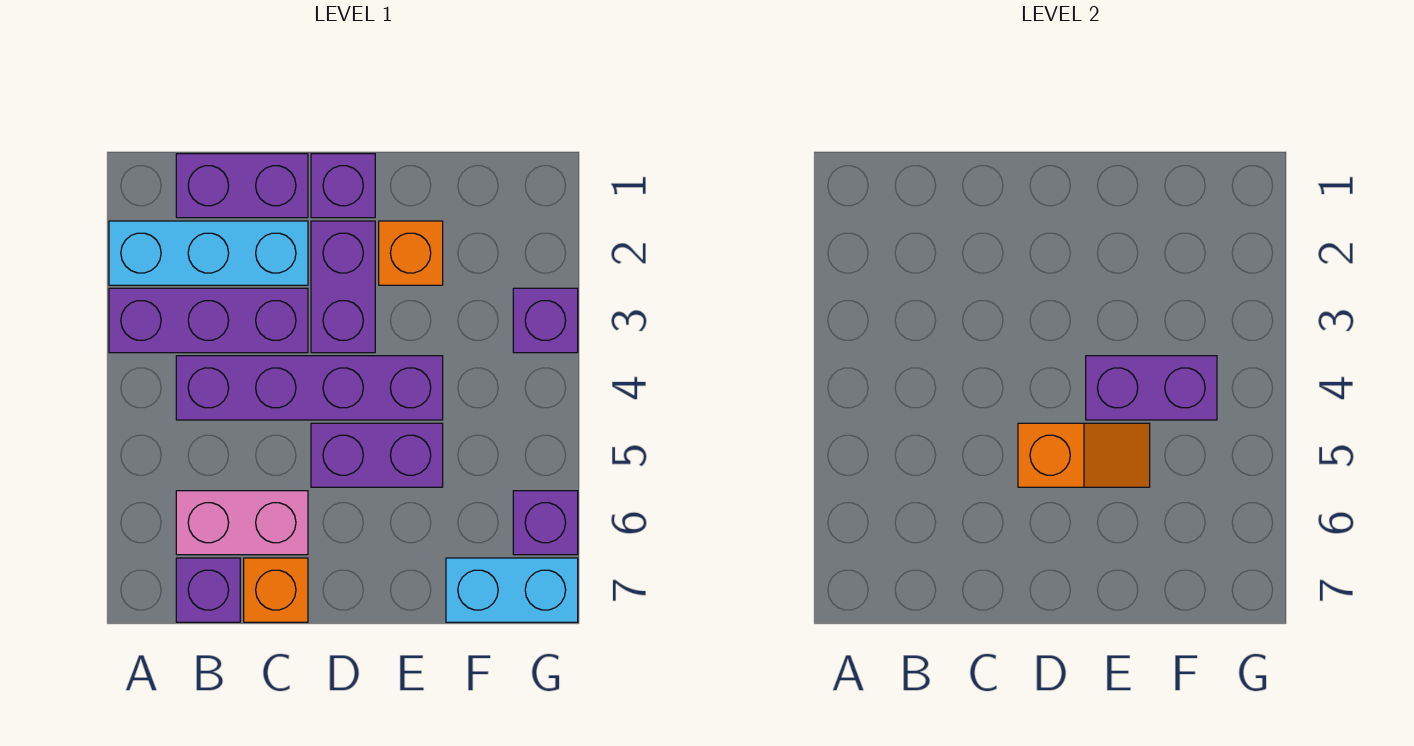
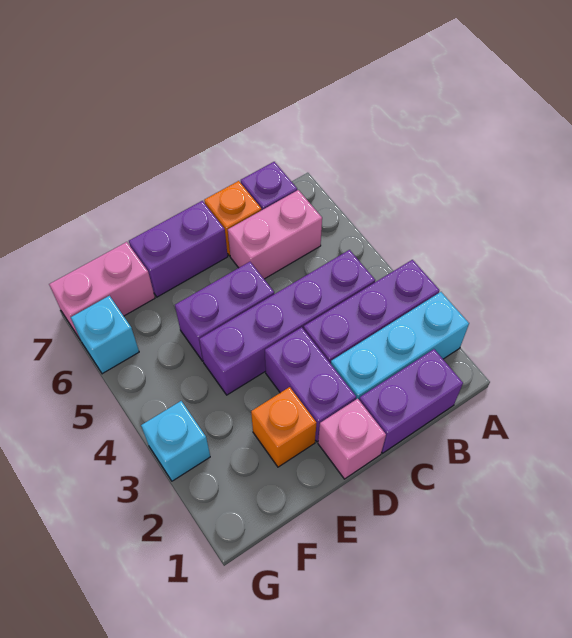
purple brick D1 level 1 -> pink brick D1 level 1
orange slope D5:E5 level 2 top D -> none
purple brick E4:F4 level 2 -> purple brick D7:E7 level 1
cyan brick F7:G7 level 1 -> pink brick F7:G7 level 1
purple brick G3 level 1 -> cyan brick G3 level 1
purple brick G6 level 1 -> cyan brick G6 level 1

